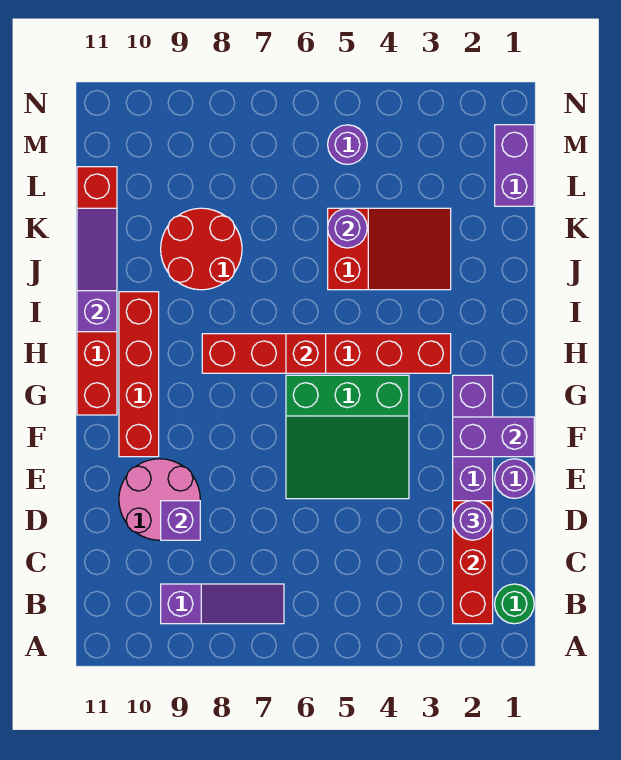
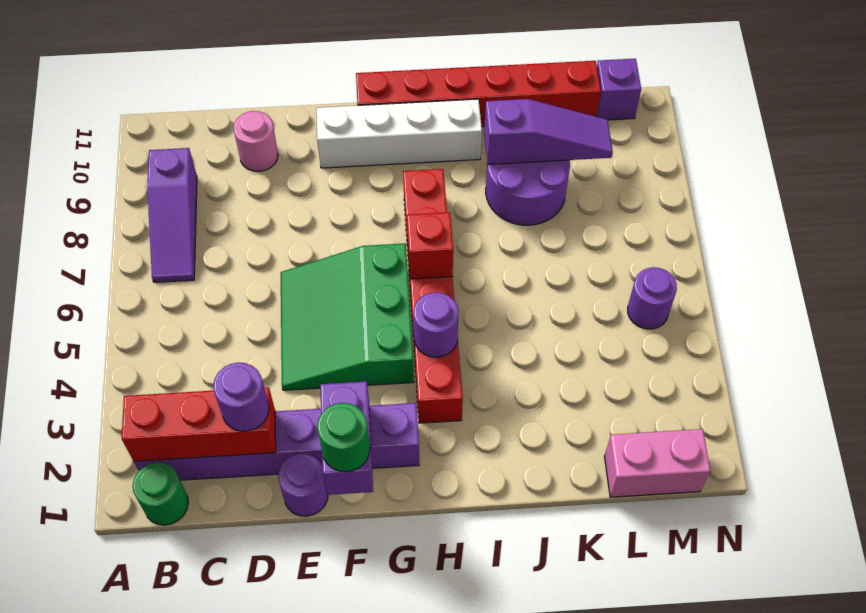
pink round brick D9:E10 level 1 -> pink round brick D10 level 1
purple brick D9 level 2 -> purple brick M11 level 1
none -> green round brick F1 level 3
red brick F10:I10 level 1 -> white brick F10:I10 level 1
purple slope I11:K11 level 2 top I -> purple slope J9:L9 level 2 top J
red slope J3:K5 level 1 top 5 -> none
red round brick J8:K9 level 1 -> purple round brick J8:K9 level 1
purple round brick K5 level 2 -> purple round brick H4 level 2
purple brick L1:M1 level 1 -> pink brick L1:M1 level 1

